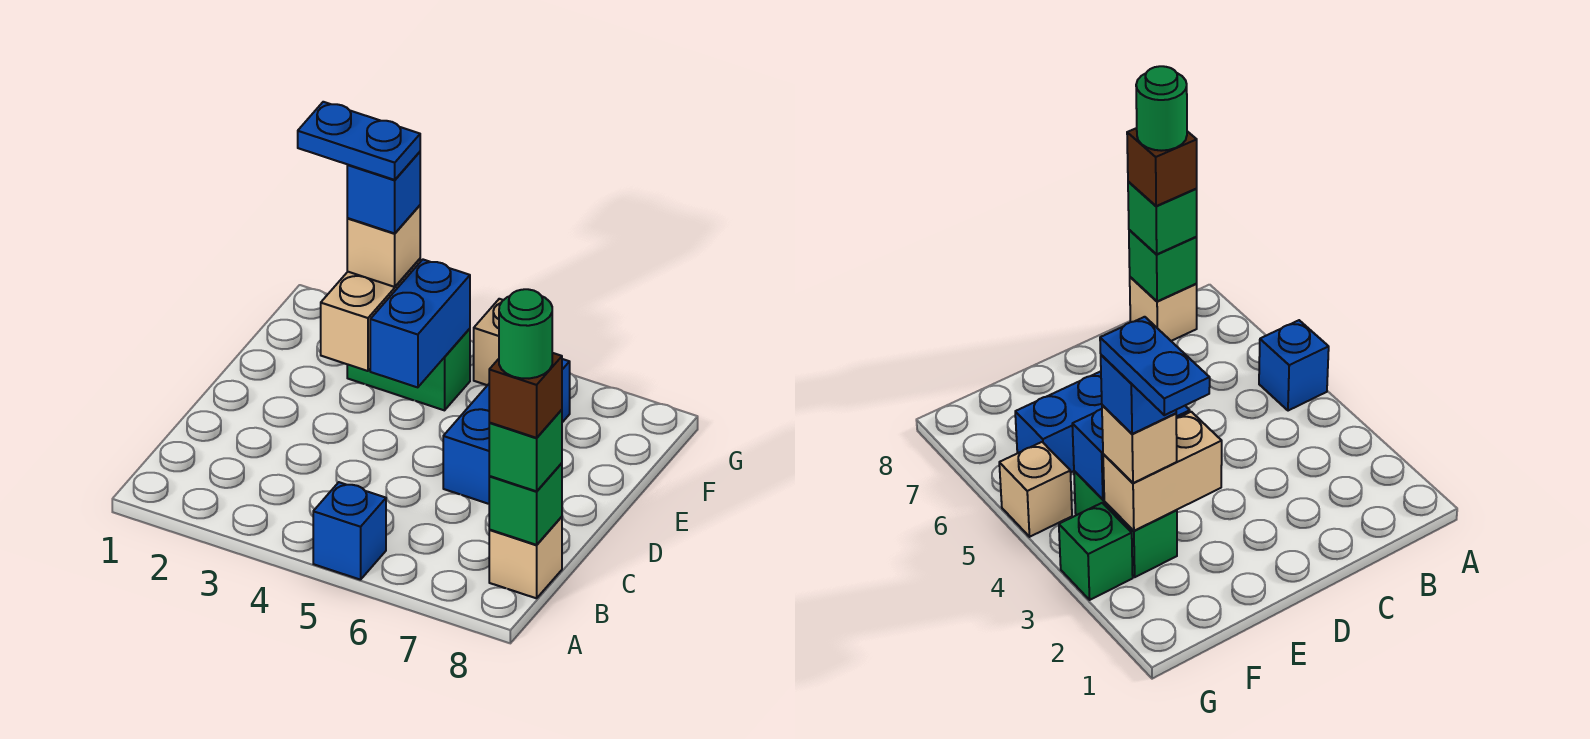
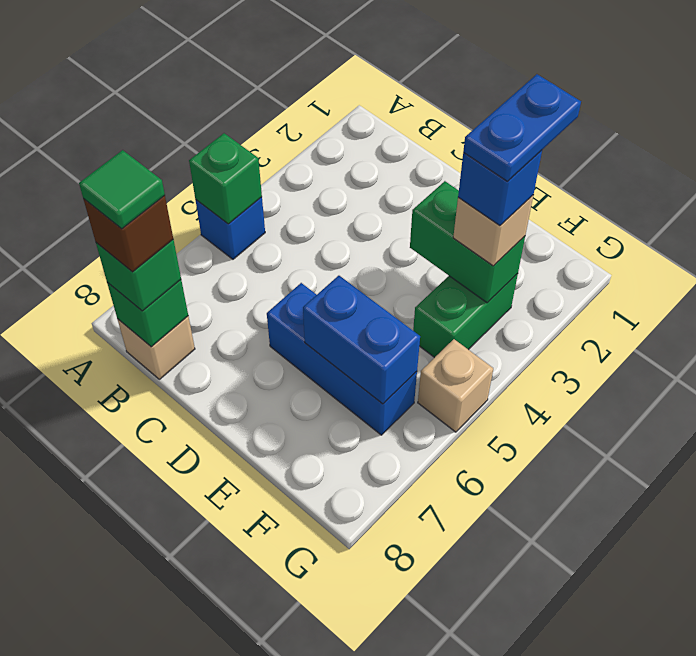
green round brick B8 level 5 -> green tile B8 level 5
tan brick E3:F3 level 2 -> green brick E3:F3 level 2
blue brick E4:F4 level 2 -> blue brick E6:F6 level 2
green brick G3 level 1 -> green brick A5 level 2

